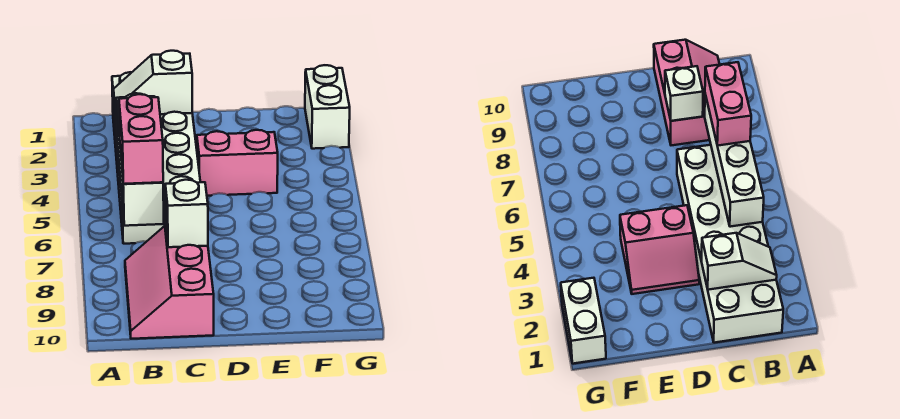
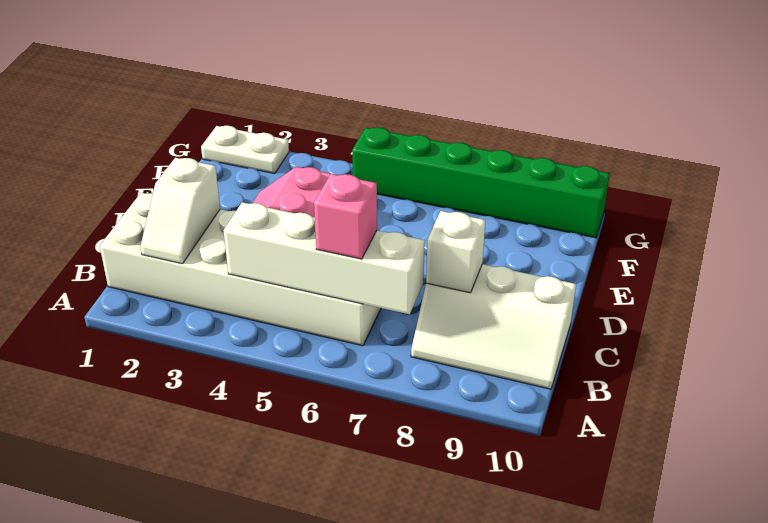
pink brick B6:B7 level 3 -> pink brick B6 level 3
pink slope B8:C10 level 1 top C -> white slope B8:C10 level 1 top C
white brick G1:G2 level 1 -> white plate G1:G2 level 1
none -> green brick G5:G10 level 1

